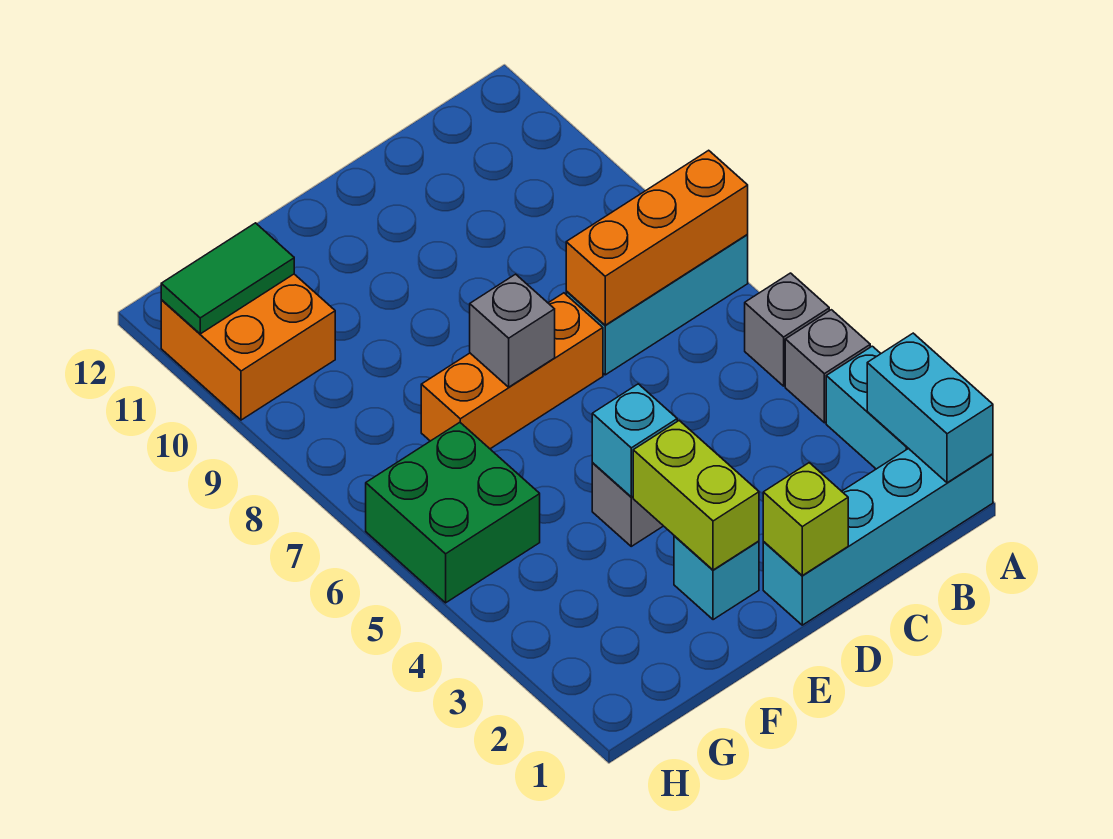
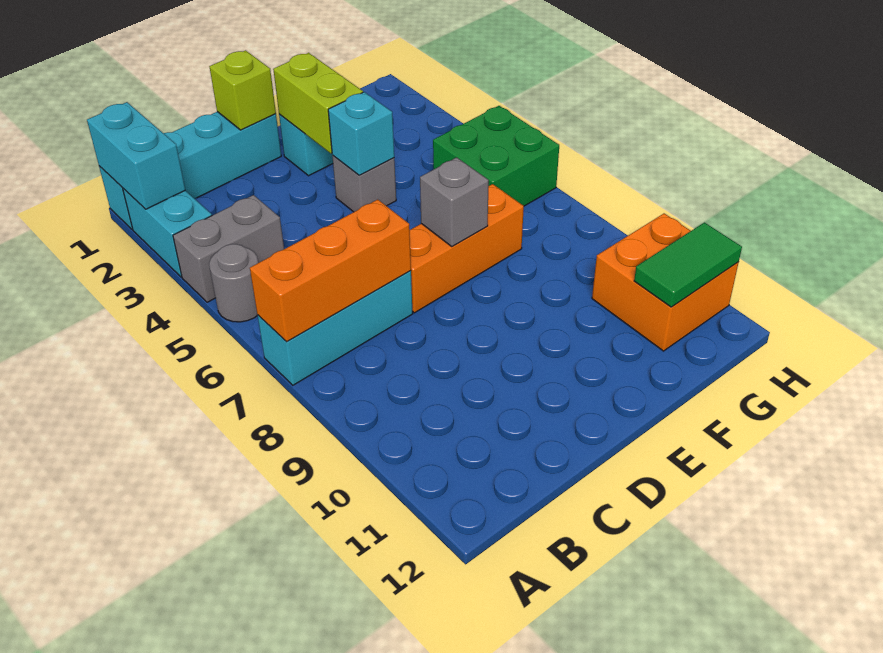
grey brick A4 level 1 -> grey brick A4:B4 level 1
grey brick A5 level 1 -> grey round brick A5 level 1

